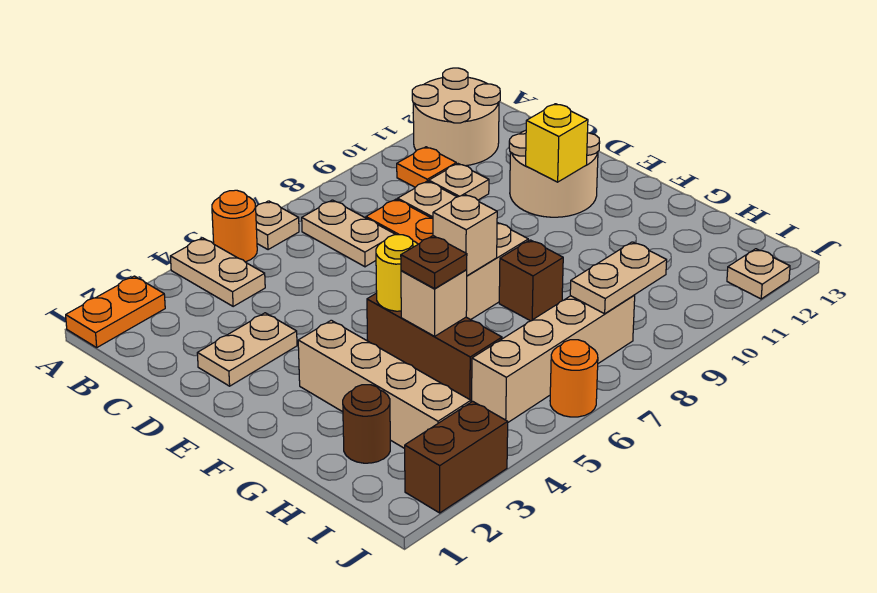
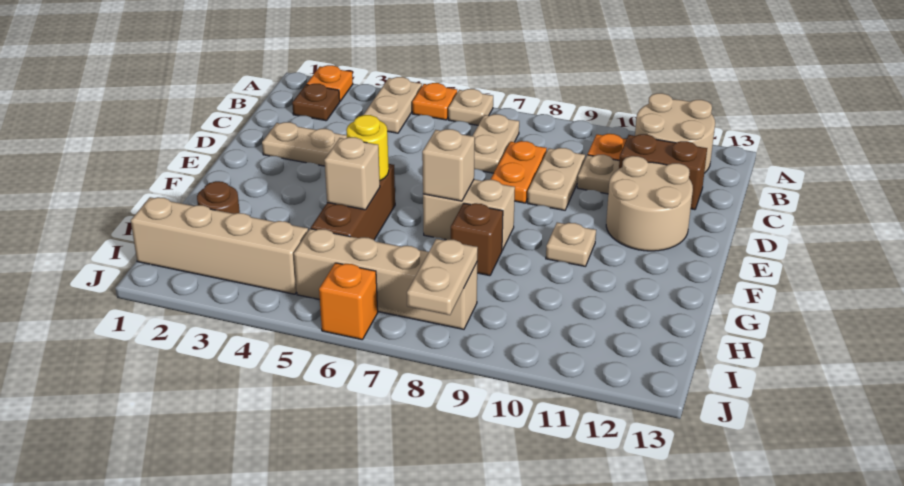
orange plate A1:A2 level 1 -> orange plate A2 level 1
orange round brick A5 level 1 -> orange plate A5 level 1
yellow brick E11 level 2 -> none
tan brick F3:I3 level 1 -> tan brick I1:I4 level 1
brown plate G5 level 3 -> brown plate B2 level 1
tan plate I8:I9 level 2 -> tan plate I8:J8 level 2
brown brick J2:J3 level 1 -> brown brick C11:C12 level 1
orange round brick J6 level 1 -> orange brick J6 level 1
tan plate J12 level 1 -> tan plate F10 level 1

